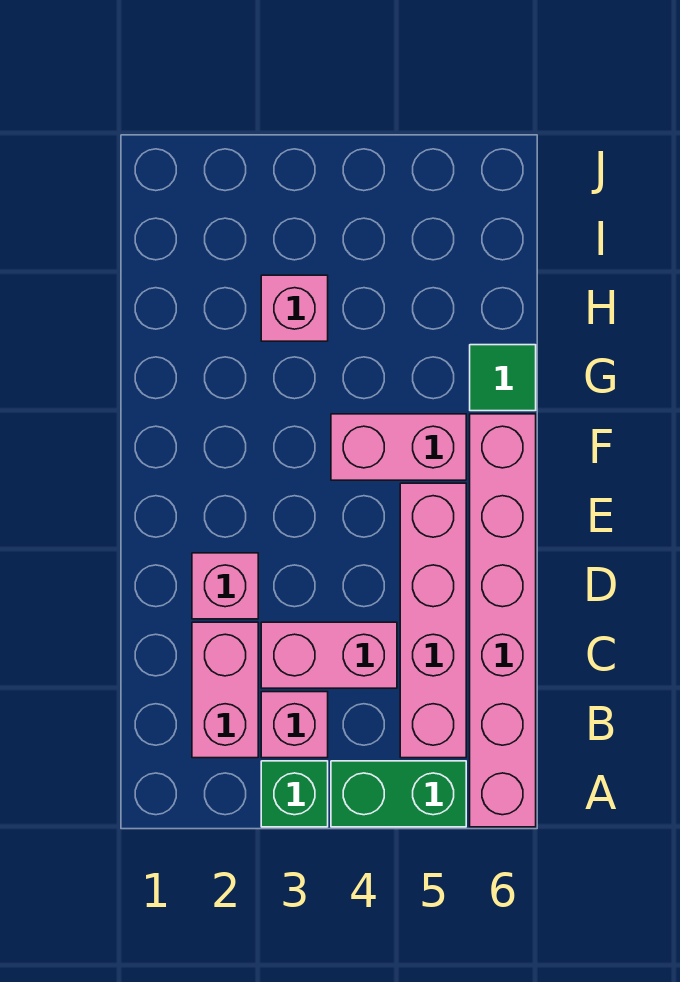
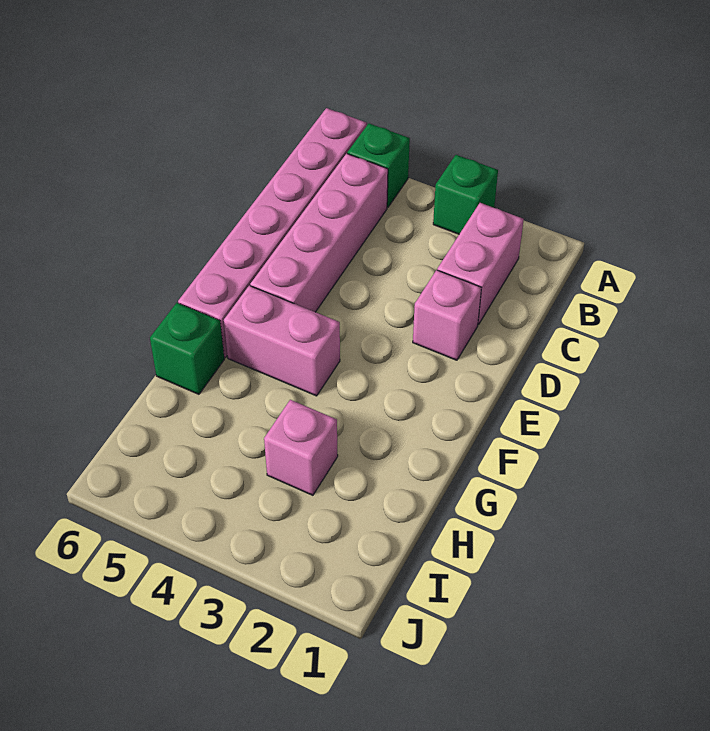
green brick A4:A5 level 1 -> green brick A5 level 1
pink brick B3 level 1 -> none
pink brick C3:C4 level 1 -> none
green tile G6 level 1 -> green brick G6 level 1

